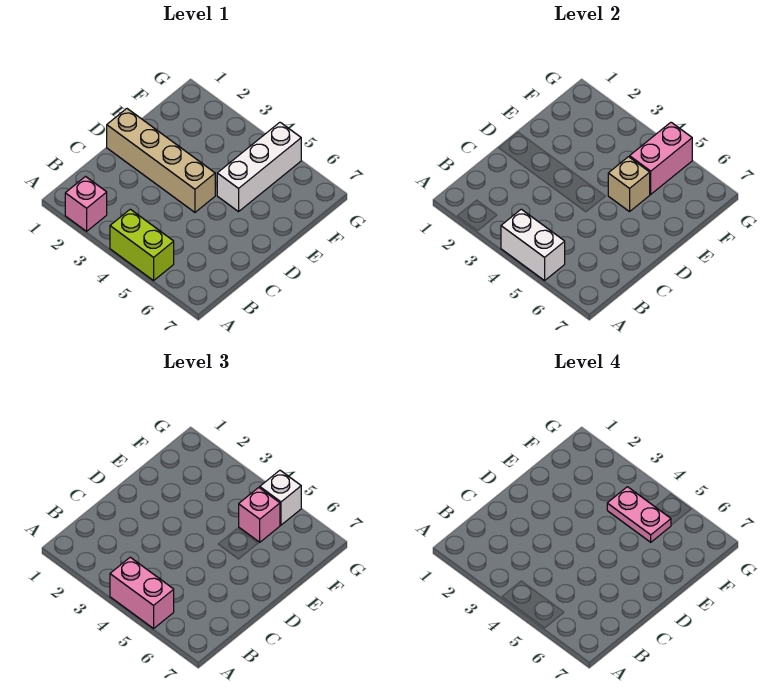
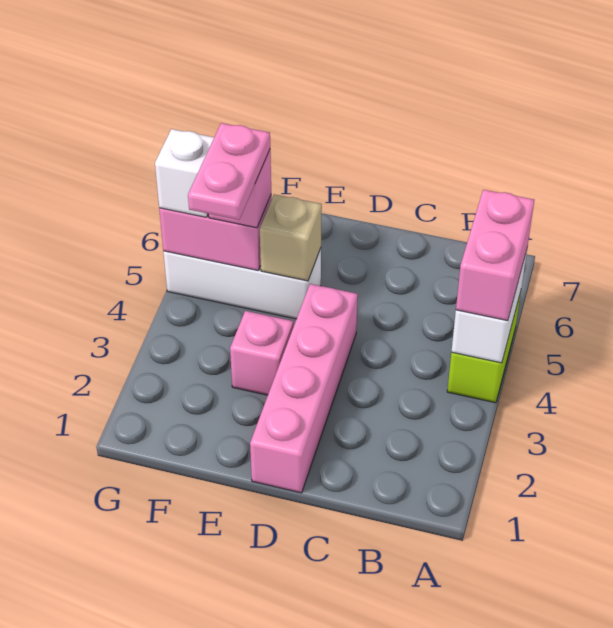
pink brick A2 level 1 -> pink brick E3 level 1
tan brick D1:D4 level 1 -> pink brick D1:D4 level 1

